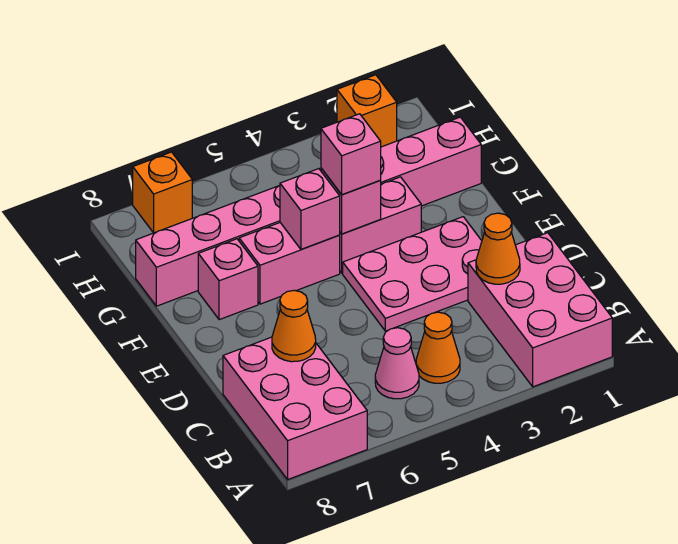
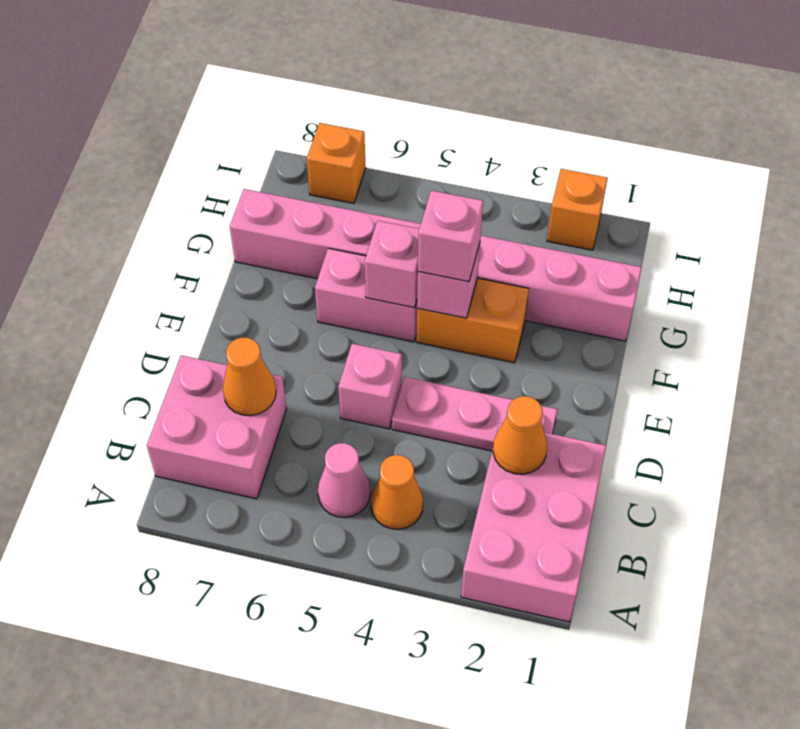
pink brick A7:C8 level 1 -> pink brick B7:C8 level 1
pink plate D2:E4 level 1 -> pink plate D2:D4 level 1
pink brick F3:F4 level 1 -> orange brick F3:F4 level 1
pink brick F7 level 1 -> pink brick D5 level 1

